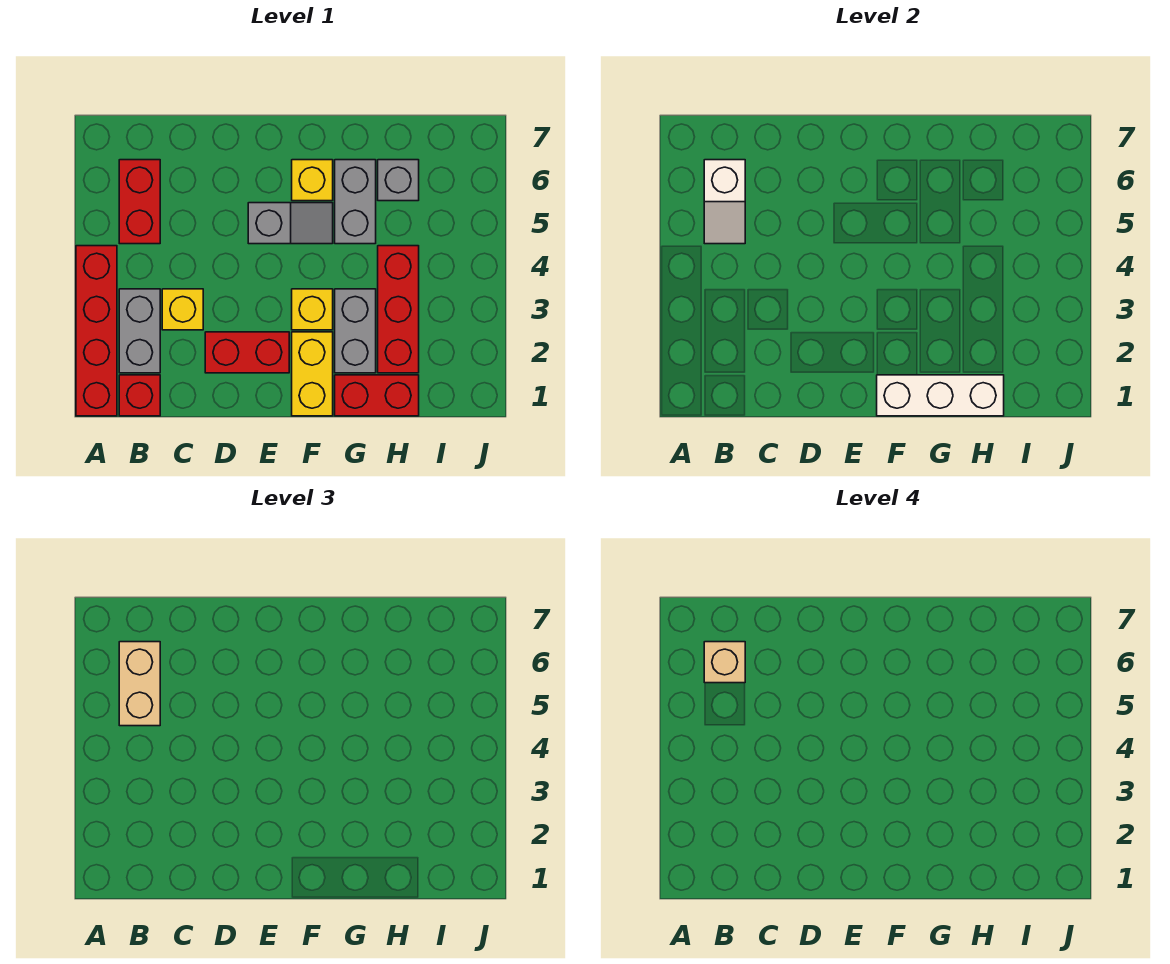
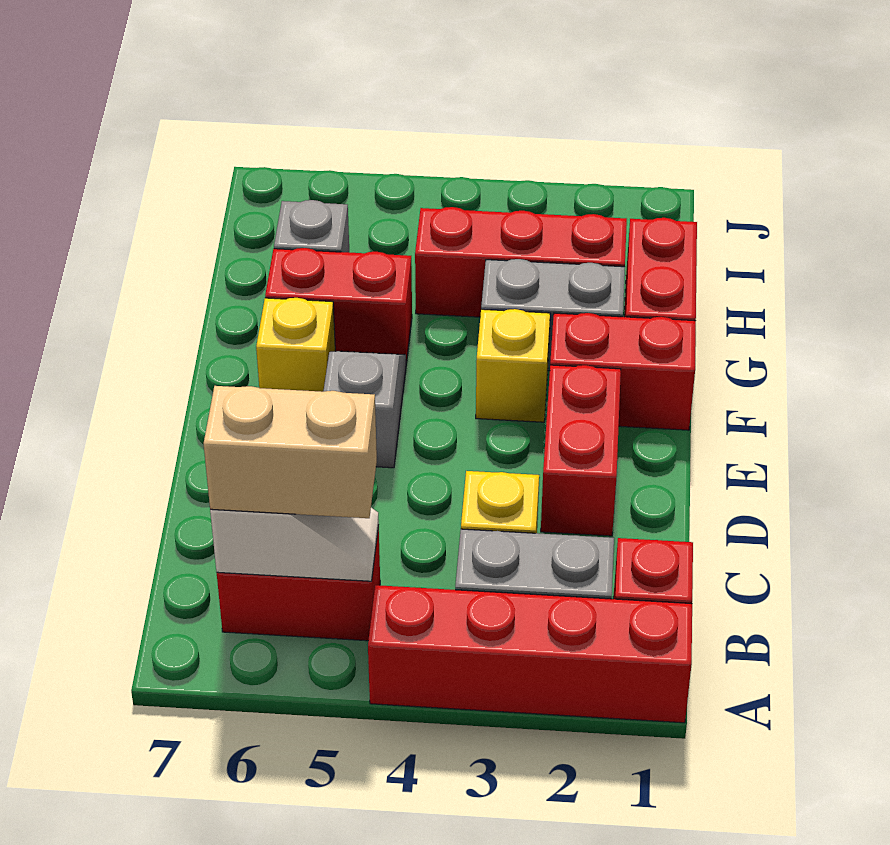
tan brick B6 level 4 -> none
yellow brick F1:F2 level 1 -> red brick F1:F2 level 1
white brick F1:H1 level 2 -> none
grey brick G5:G6 level 1 -> red brick G5:G6 level 1

